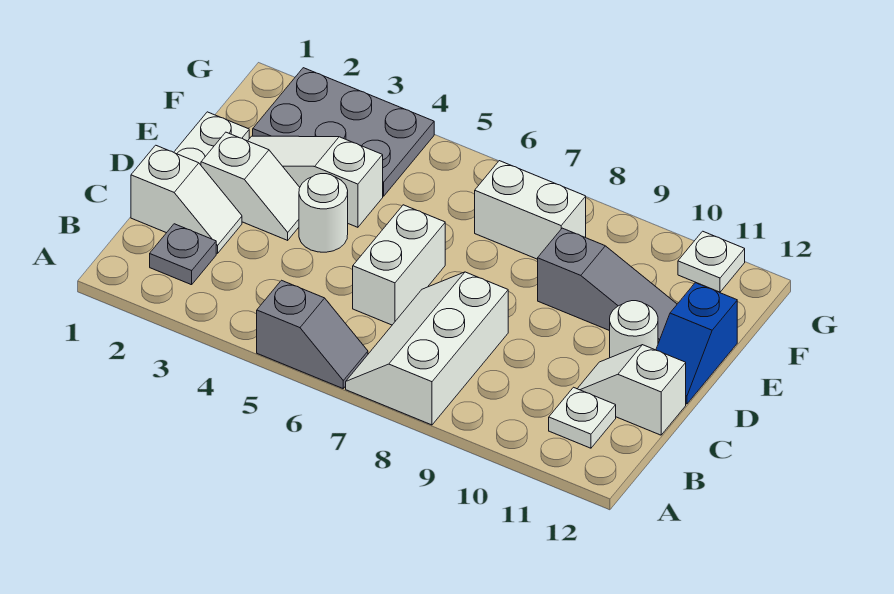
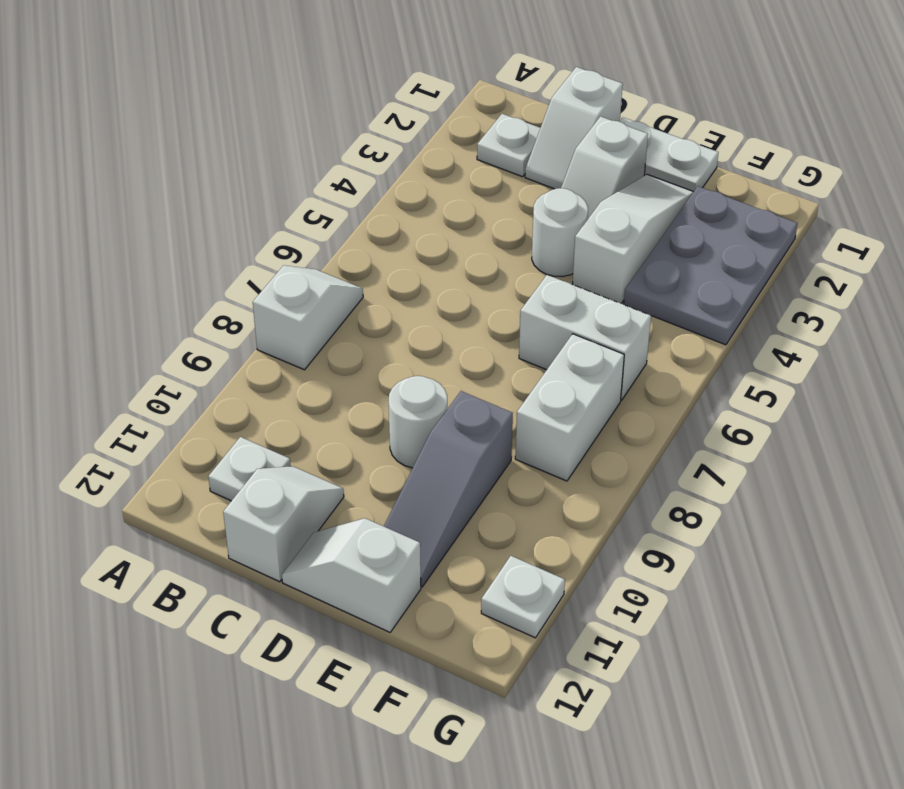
grey slope A5:A6 level 1 top 5 -> none
white slope A7:C8 level 1 top 8 -> white slope A7:A8 level 1 top 8
grey plate B2 level 1 -> white plate B2 level 1
white brick C6:D6 level 1 -> white brick E6:F6 level 1
white round brick D11 level 1 -> white round brick D9 level 1
blue slope D12:E12 level 1 top E -> white slope D12:E12 level 1 top E

